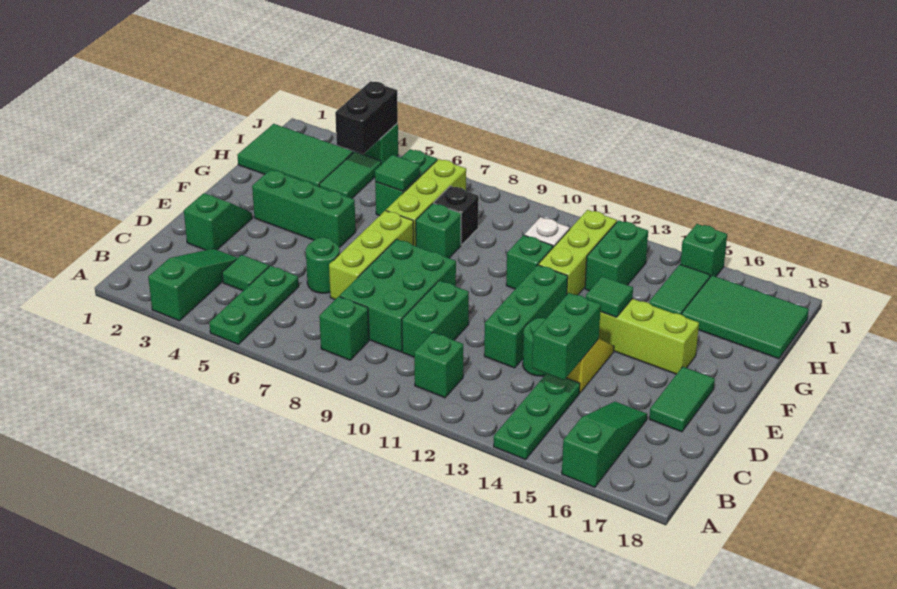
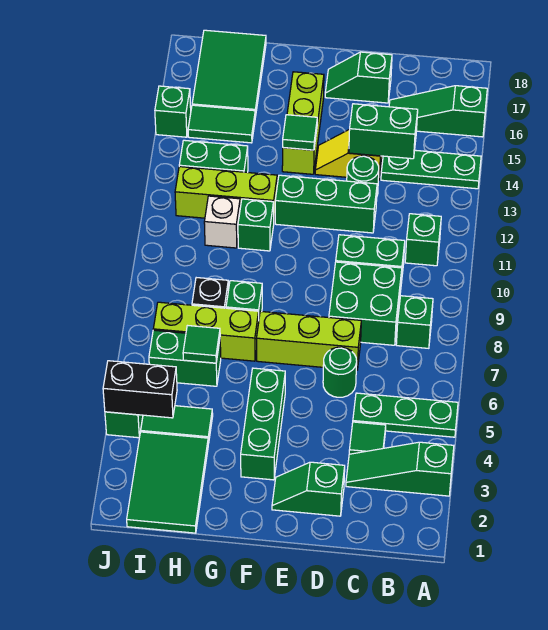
green brick C8:E9 level 1 -> green brick C8:D9 level 1
green tile D17:E17 level 1 -> green slope D17:E17 level 1 top D

